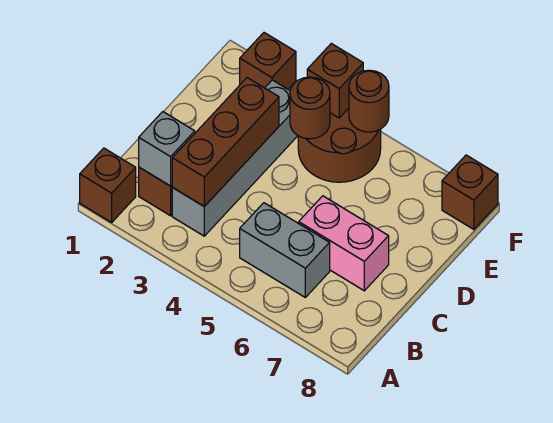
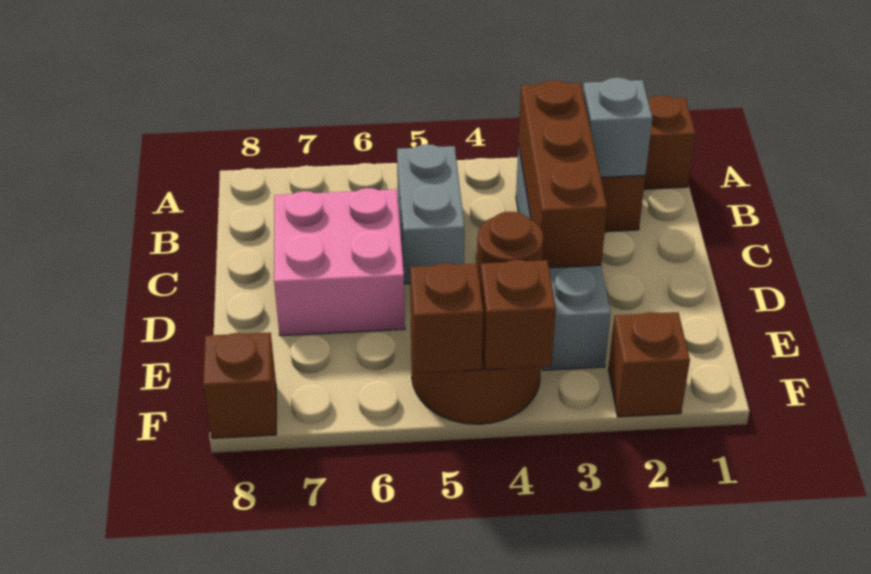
grey brick B5:B6 level 1 -> grey brick B5:C5 level 1
pink brick C6:C7 level 1 -> pink brick C6:D7 level 1
brown round brick F5 level 2 -> brown brick F5 level 2

